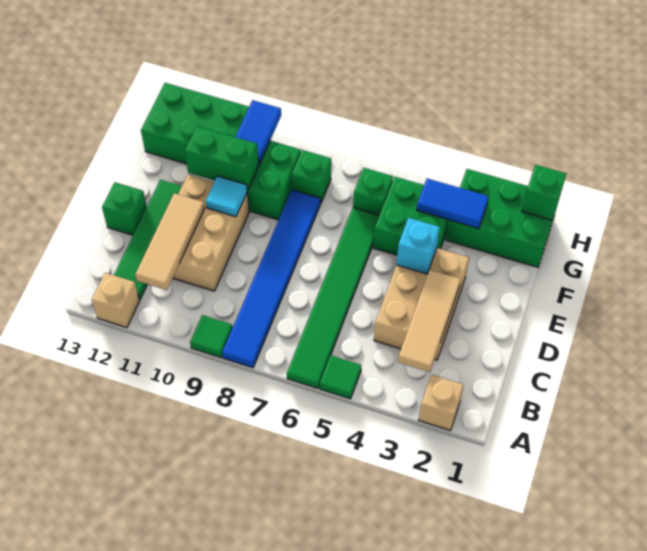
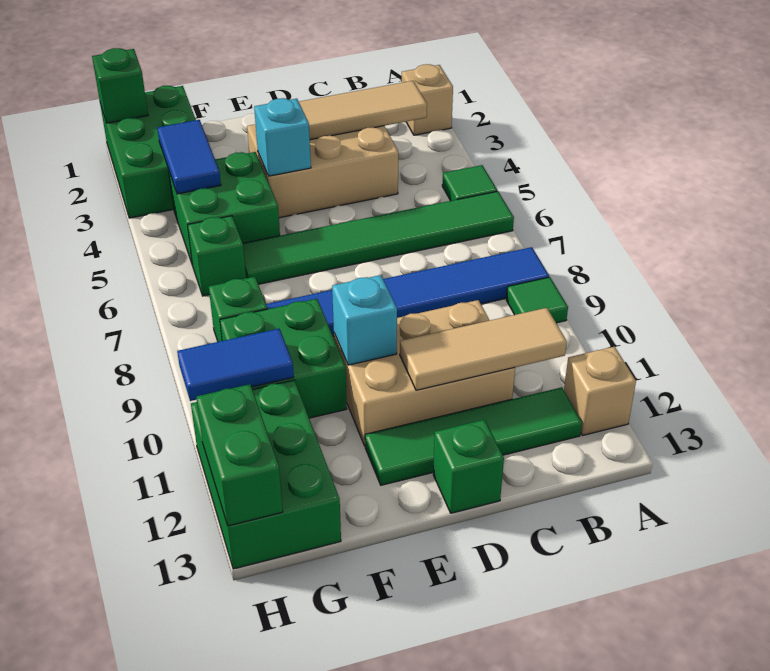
cyan tile E10 level 2 -> cyan brick E10 level 2
green brick F10:F11 level 2 -> green brick H12:H13 level 2

